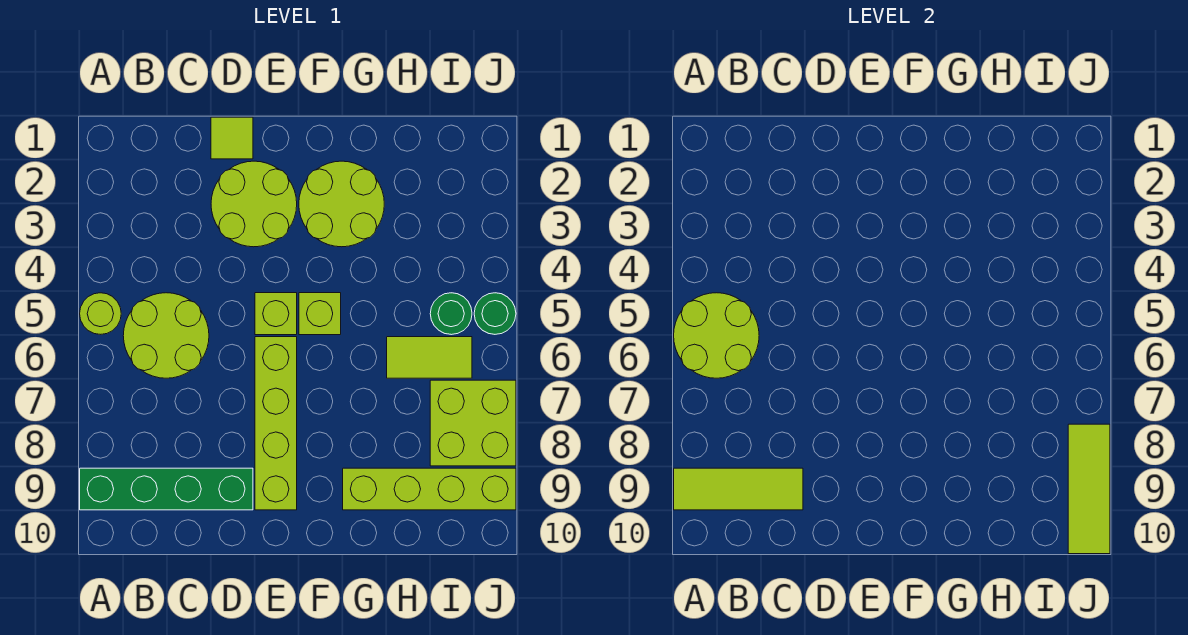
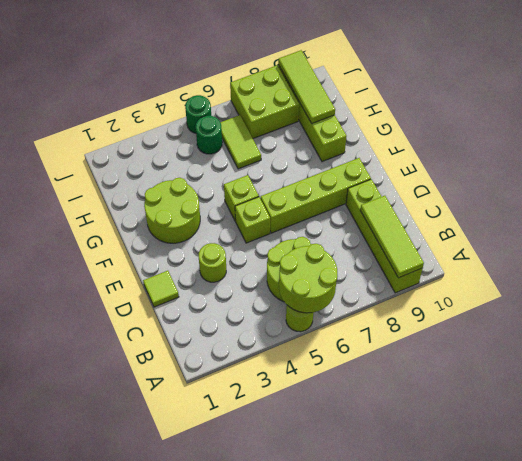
green brick A9:D9 level 1 -> lime brick A9:D9 level 1
lime round brick D2:E3 level 1 -> lime round brick D3 level 1
lime tile J8:J10 level 2 -> lime tile H9:J9 level 2

